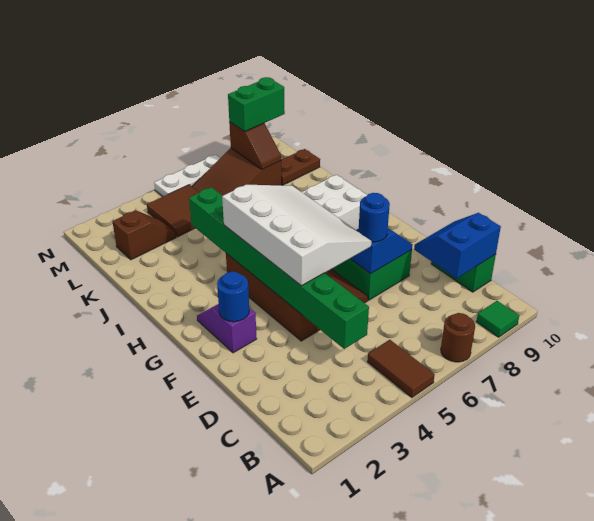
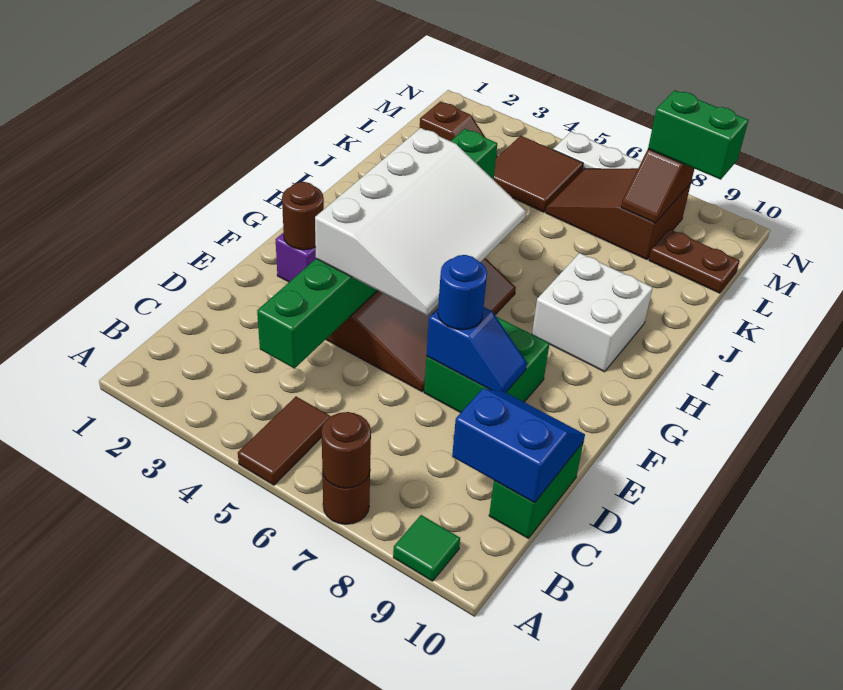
none -> brown round brick A7 level 2
blue round brick F2 level 2 -> brown round brick F2 level 2

